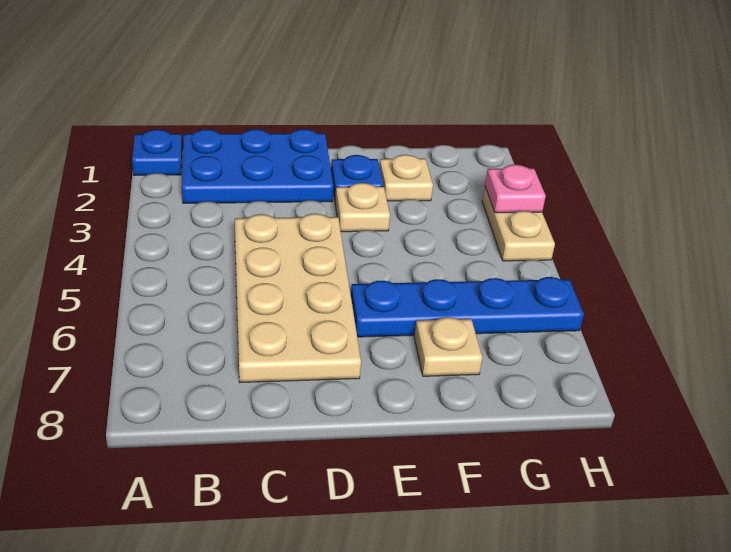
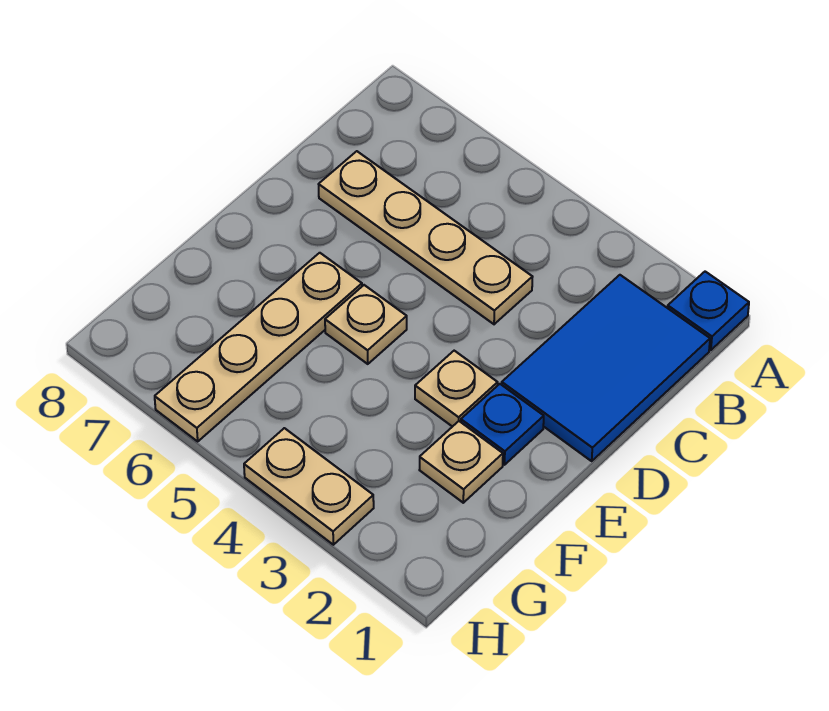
blue plate B1:D2 level 1 -> blue tile B1:D2 level 1
tan plate C4:D7 level 1 -> tan plate C4:C7 level 1
blue plate E6:H6 level 1 -> tan plate E6:H6 level 1
tan plate F7 level 1 -> tan plate E5 level 1
pink plate H3 level 2 -> none

